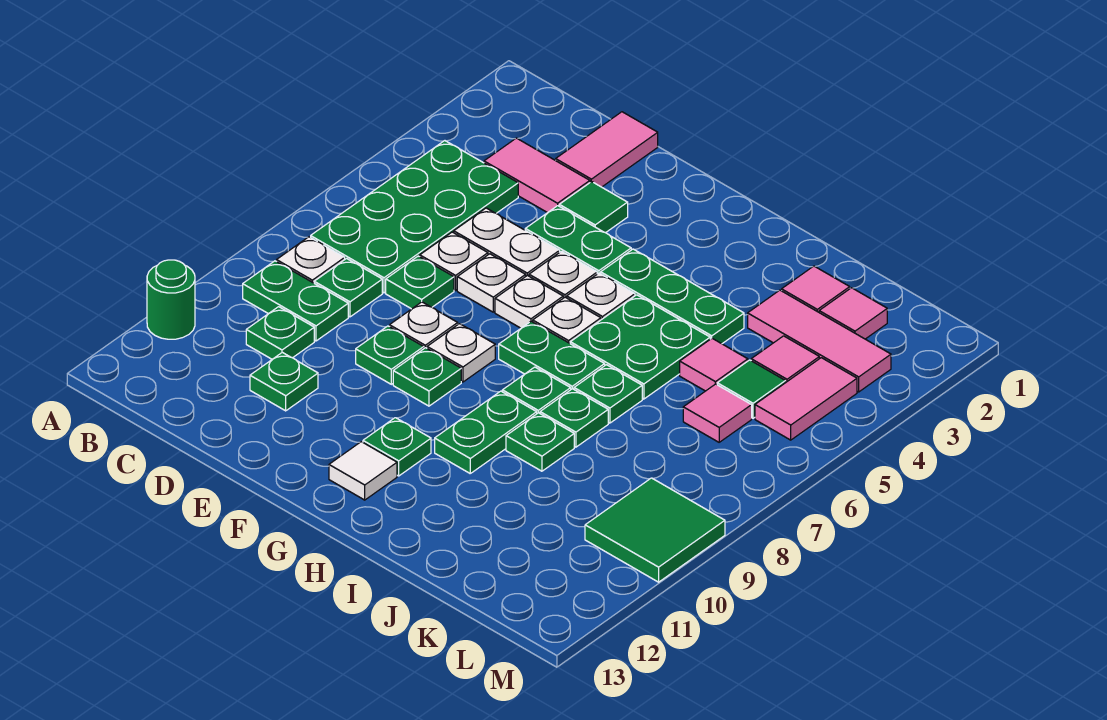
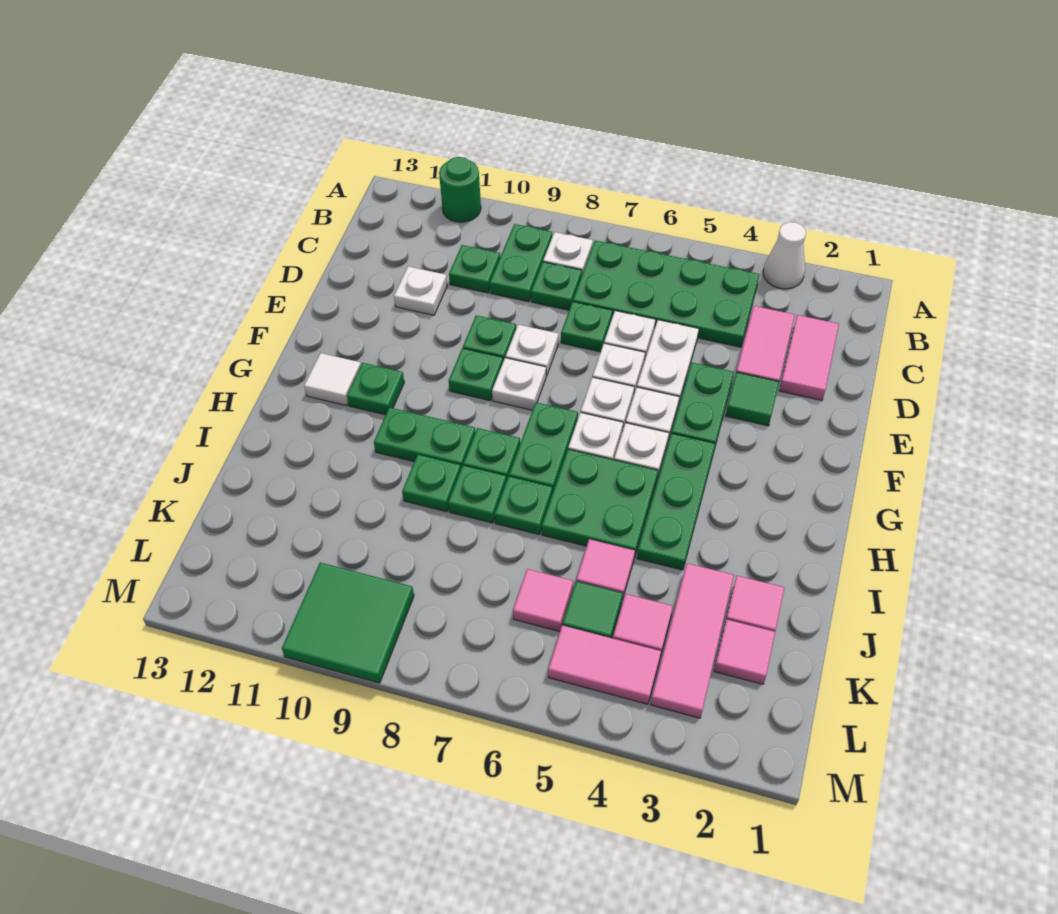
none -> white cone A3 level 1
pink tile D1:D2 level 1 -> pink tile C2:D2 level 1
green plate D11 level 1 -> white plate D11 level 1

